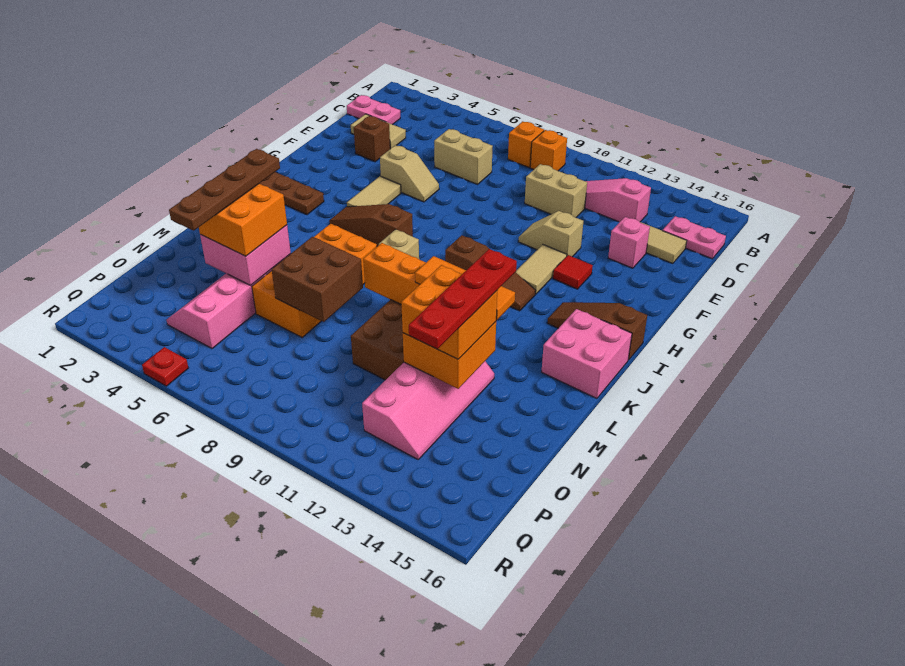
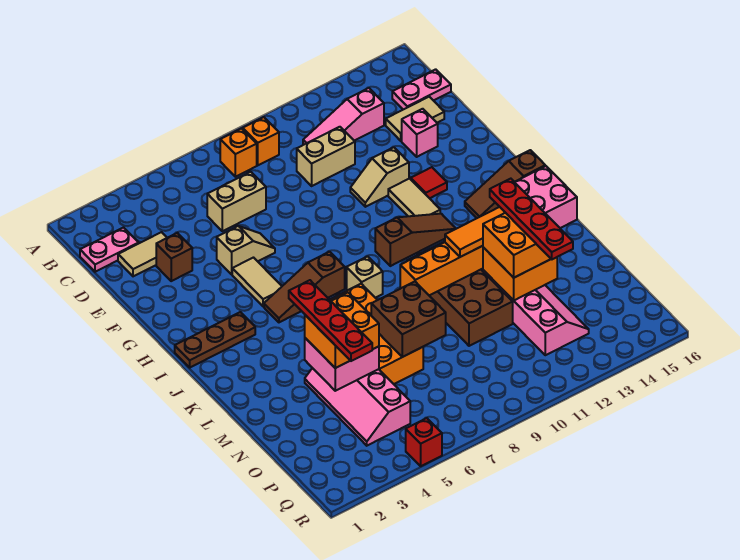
brown plate L4:O4 level 4 -> red plate L4:O4 level 4
red plate R5 level 1 -> red brick R5 level 1

